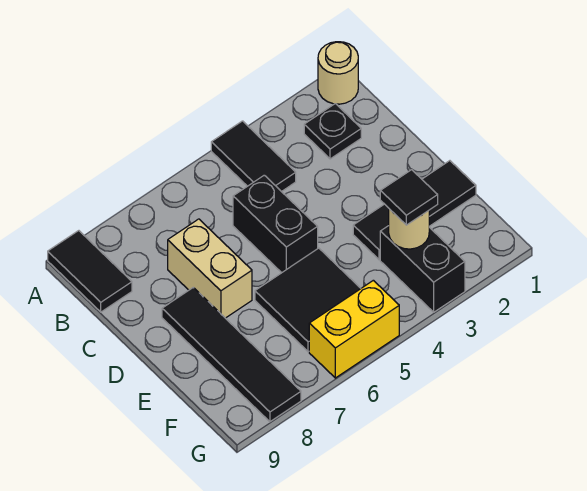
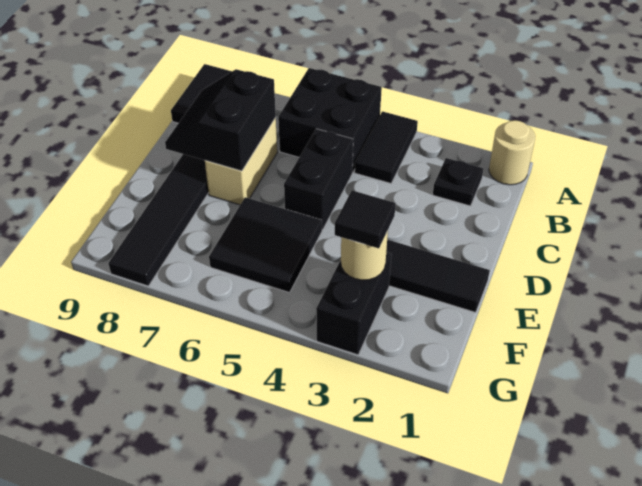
none -> black brick A5:B6 level 1
none -> black slope C7:D8 level 2 top 7
yellow brick G5:G6 level 1 -> none

